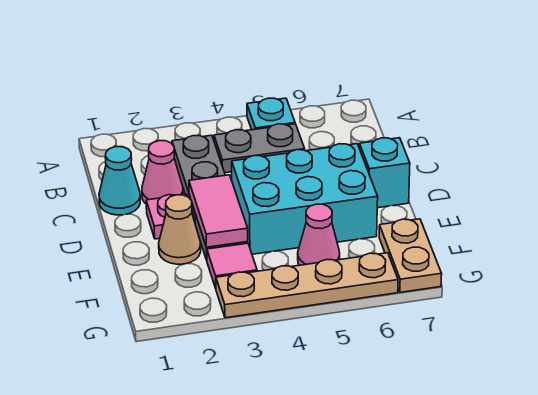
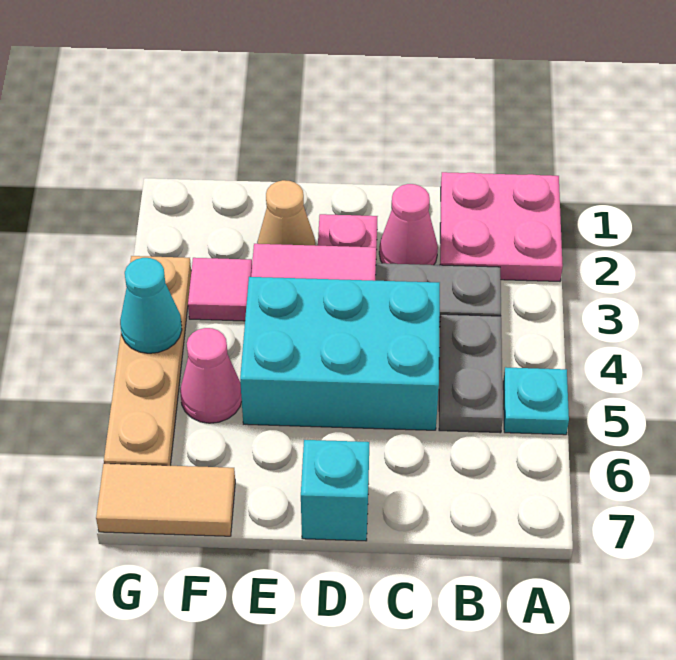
none -> pink plate A1:B2 level 1
cyan cone C1 level 1 -> cyan cone G4 level 2
cyan brick D4:E6 level 1 -> cyan brick C4:E5 level 1
tan plate F7:G7 level 1 -> tan tile F7:G7 level 1

